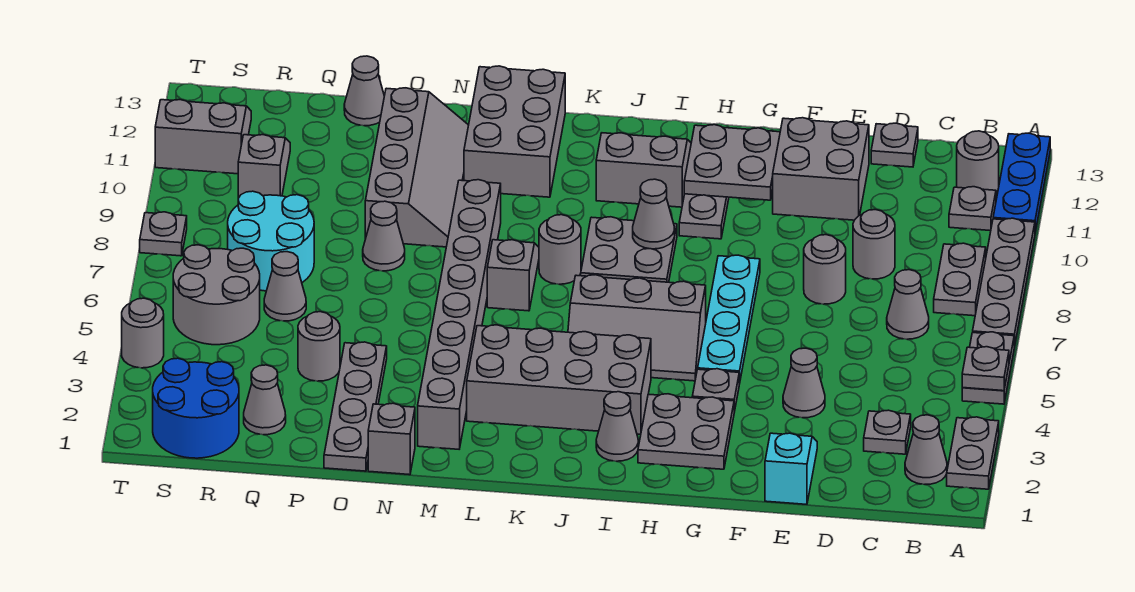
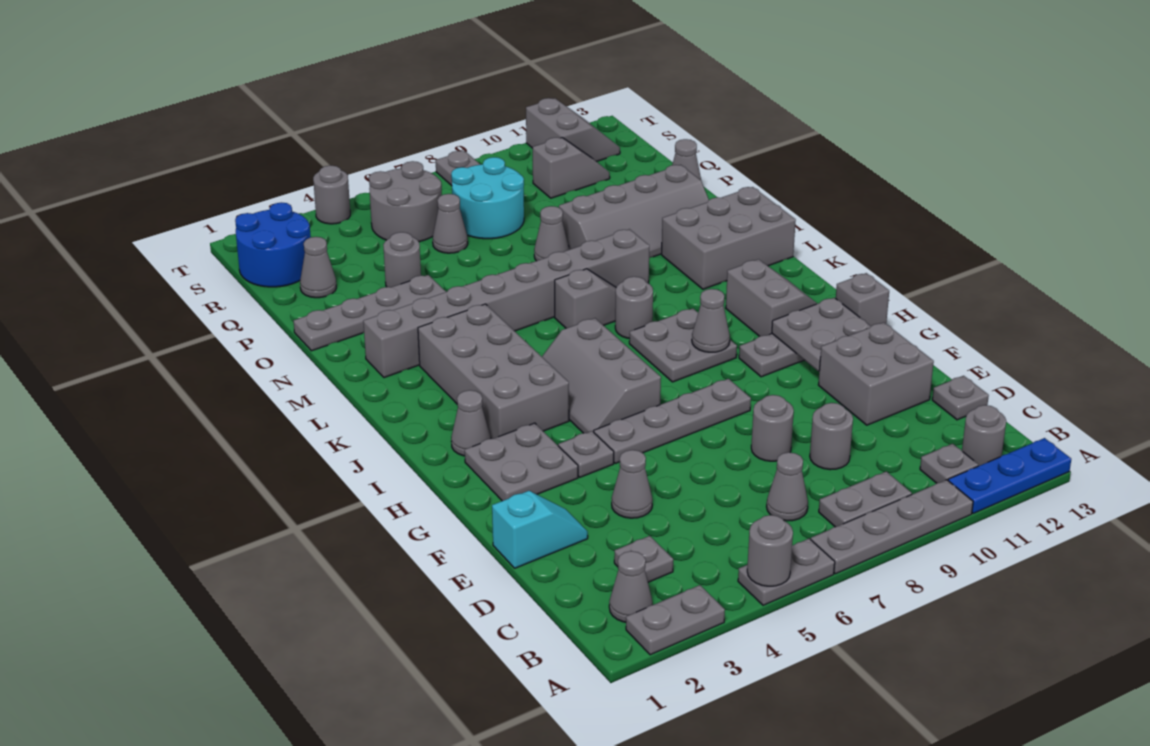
grey plate A5 level 2 -> grey round brick A5 level 2
cyan plate G5:G8 level 1 -> grey plate G5:G8 level 1
grey brick N1 level 1 -> grey brick H13 level 1

